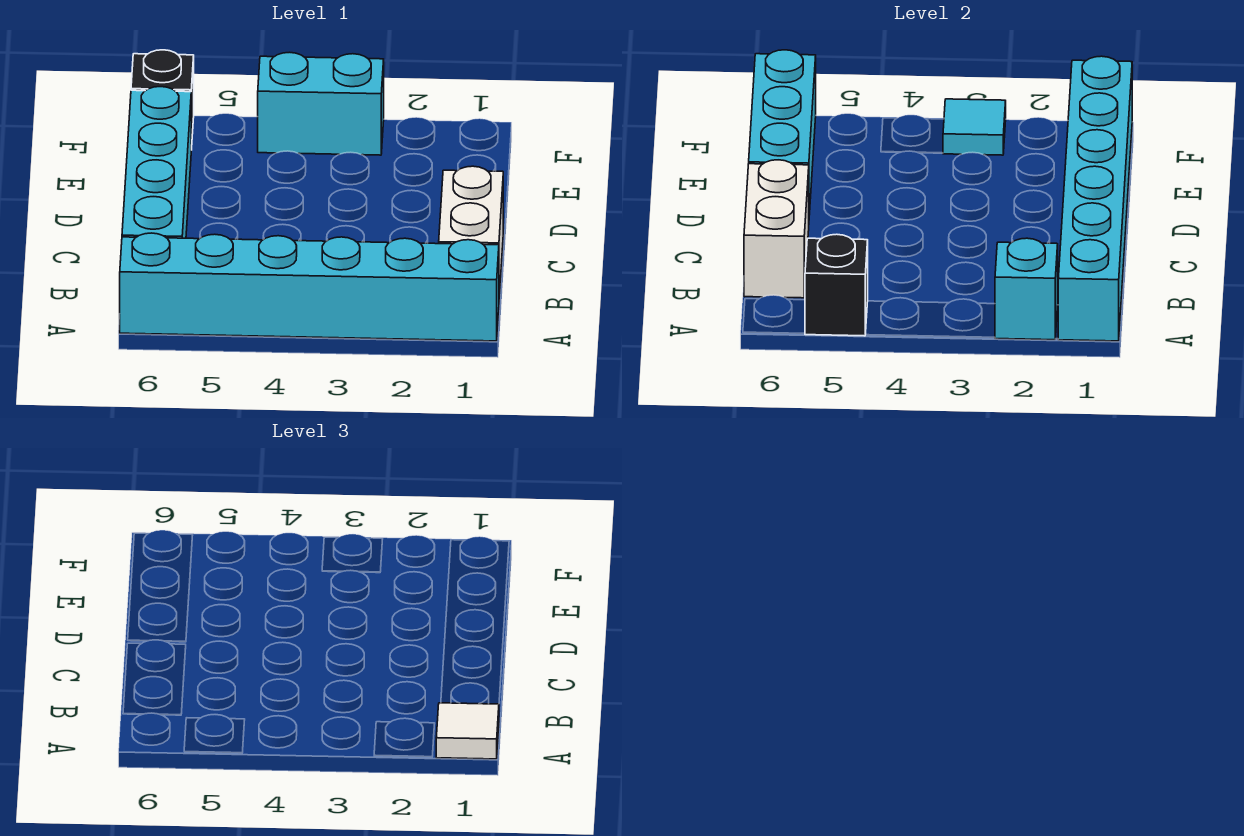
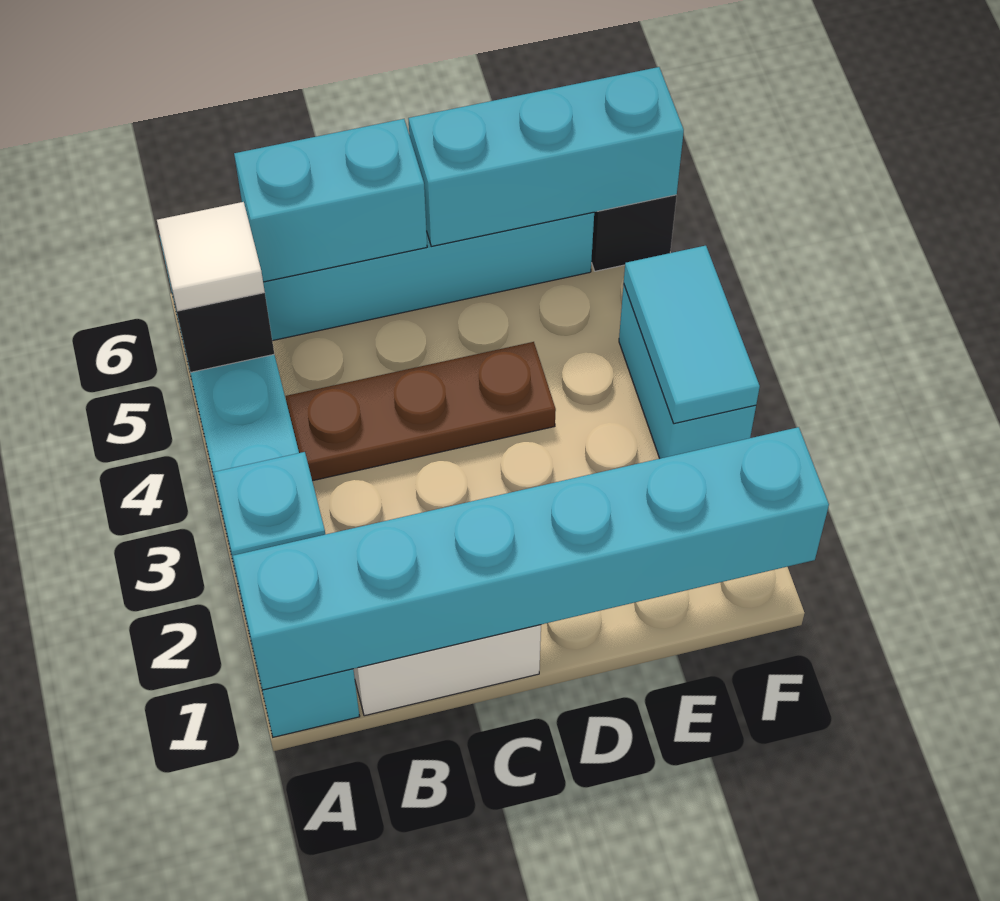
white tile A1 level 3 -> white tile A5 level 3
none -> brown plate B4:D4 level 1
white brick B6:C6 level 2 -> cyan brick B6:C6 level 2
cyan tile F3 level 2 -> cyan tile F3:F4 level 2

